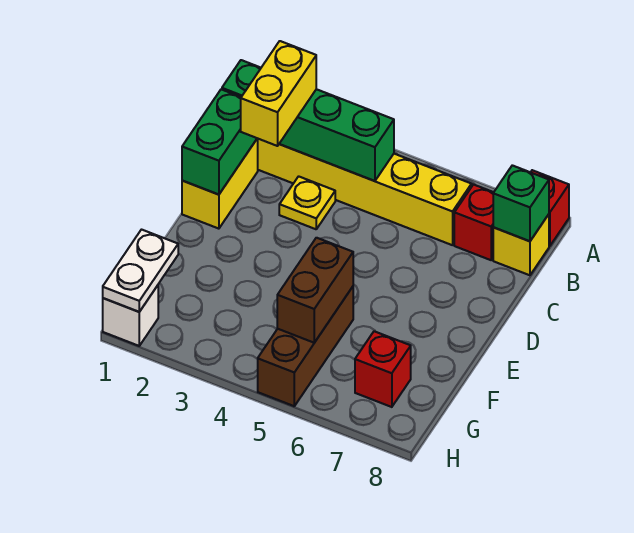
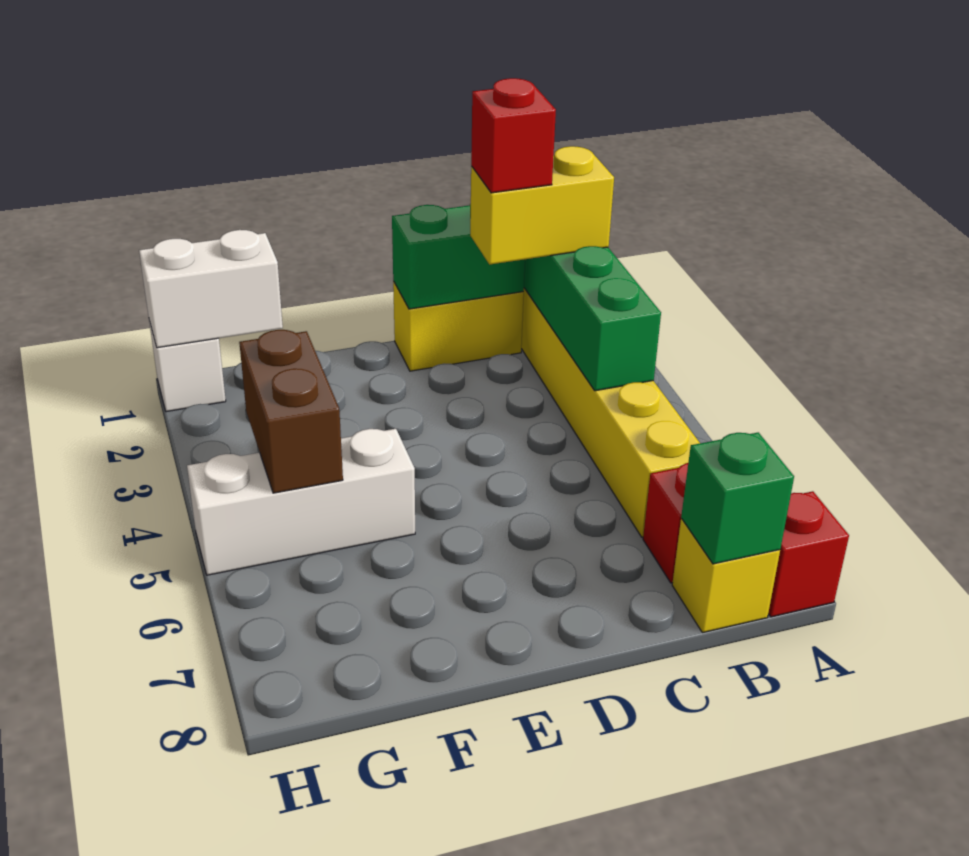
yellow plate C3 level 1 -> none
brown brick F5:H5 level 1 -> white brick F5:H5 level 1
brown brick F5:G5 level 2 -> brown brick G4:G5 level 2
white plate G1:H1 level 2 -> white brick G1:H1 level 2
red brick G7 level 1 -> red brick C2 level 4

